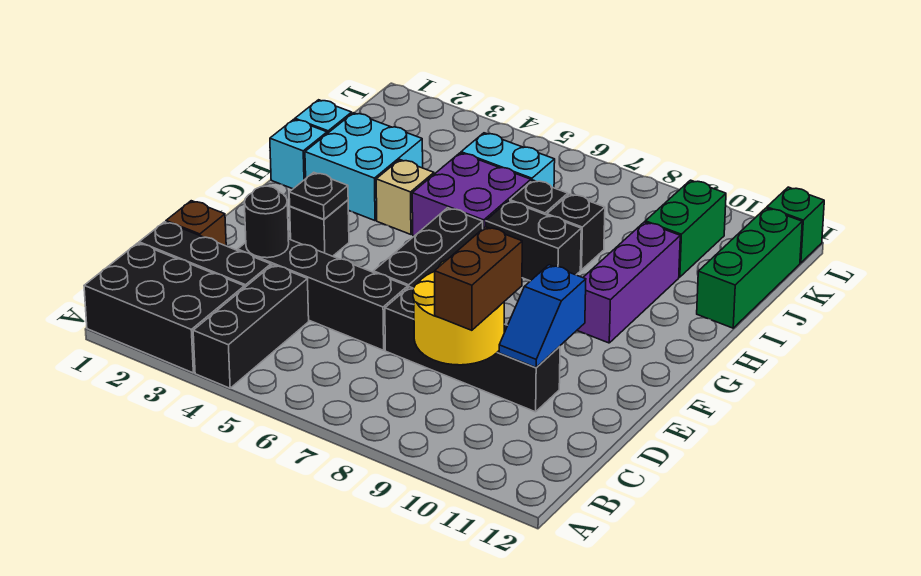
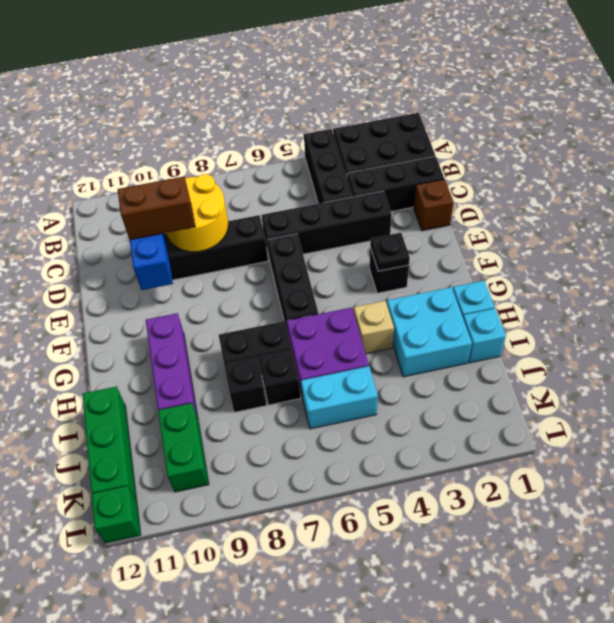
brown brick C9:D9 level 3 -> brown brick D9:D10 level 3
black round brick D3 level 2 -> none

